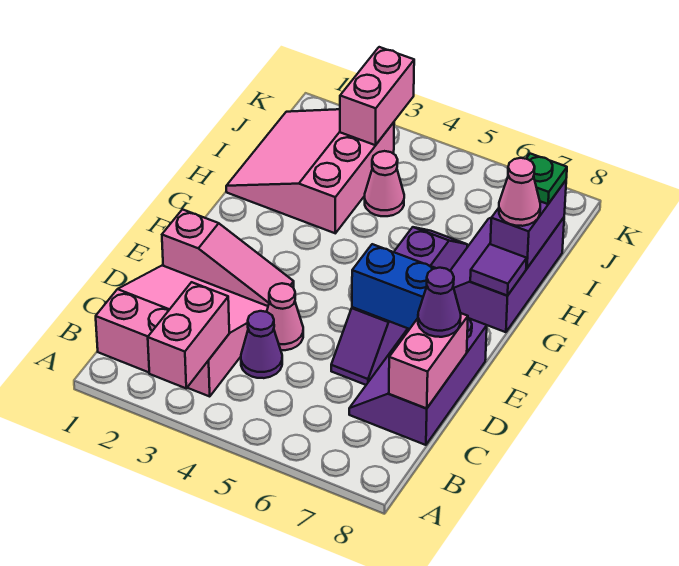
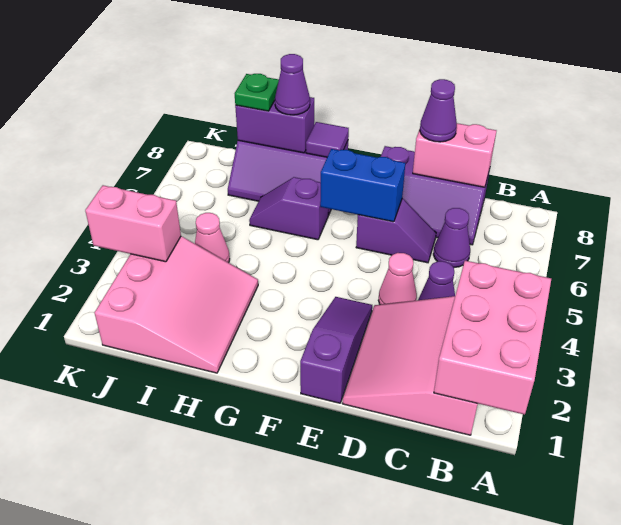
pink brick A3:B3 level 2 -> pink brick A1:B3 level 2
none -> purple cone C6 level 1
pink slope E1:E3 level 1 top 1 -> purple slope E1:E3 level 1 top 1
blue brick E6:E7 level 2 -> blue brick E6:F6 level 2
pink slope H1:J3 level 1 top 3 -> pink slope H1:J3 level 1 top J
pink cone H8 level 3 -> purple cone H8 level 3

